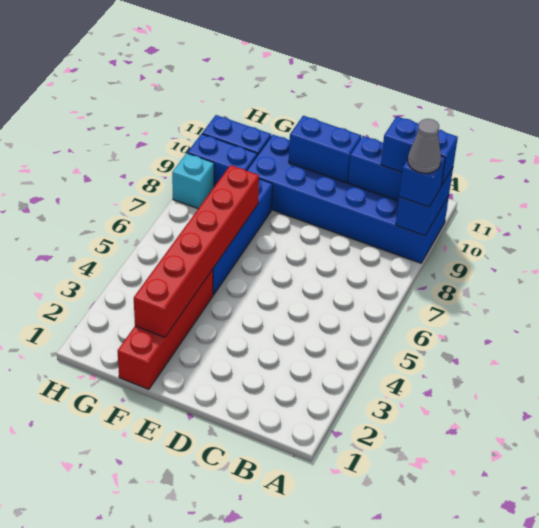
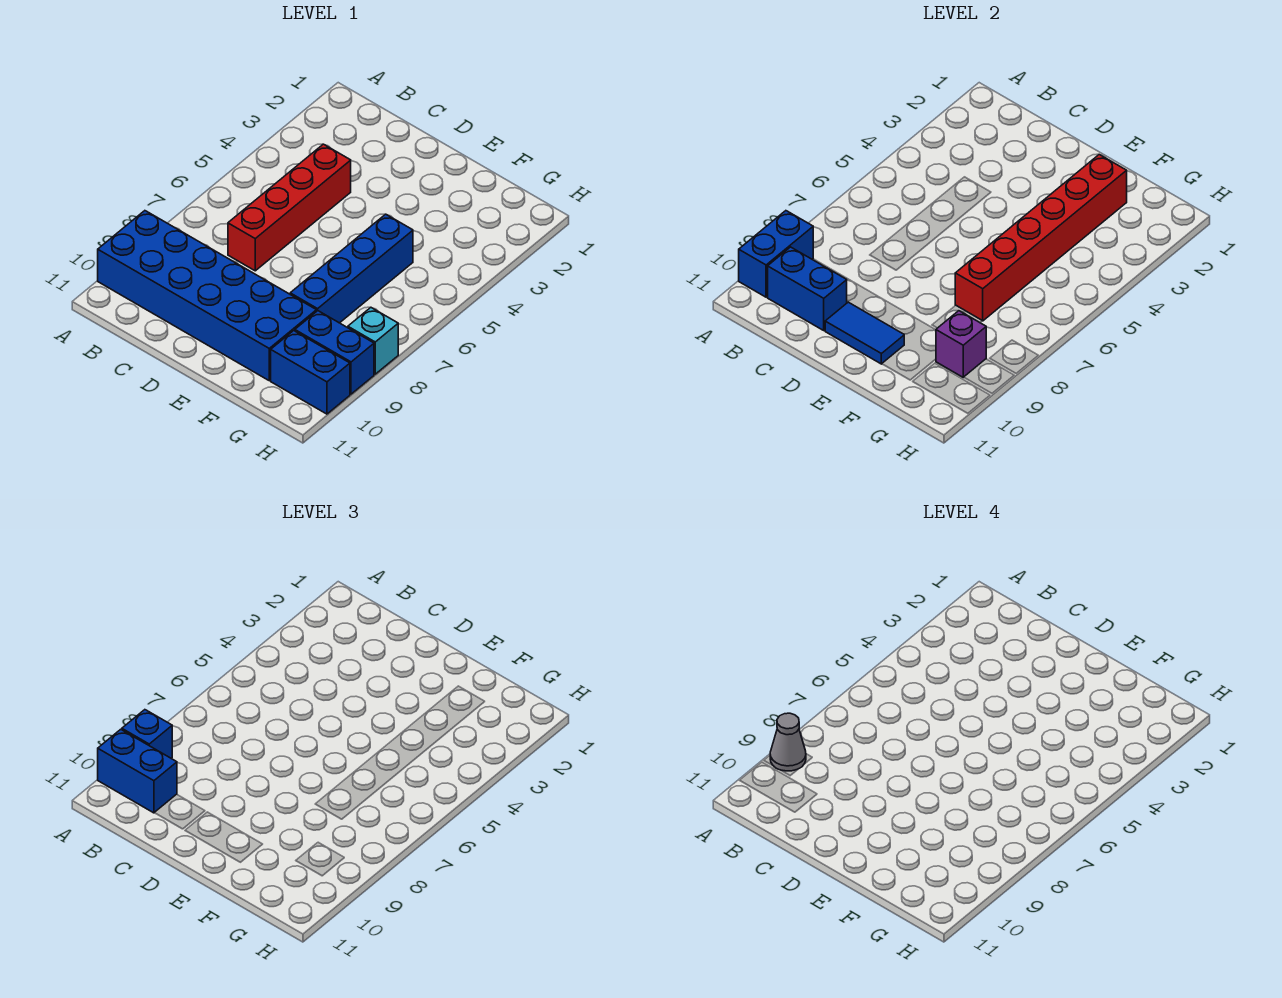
blue brick D10:E10 level 2 -> blue tile D10:E10 level 2
red brick F1:F4 level 1 -> red brick C4:C7 level 1
none -> purple brick G9 level 2

